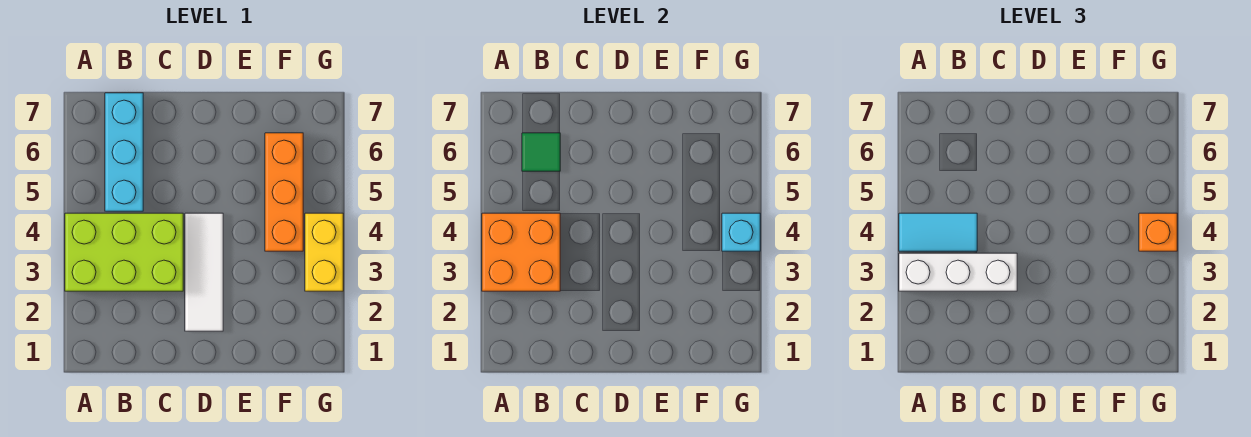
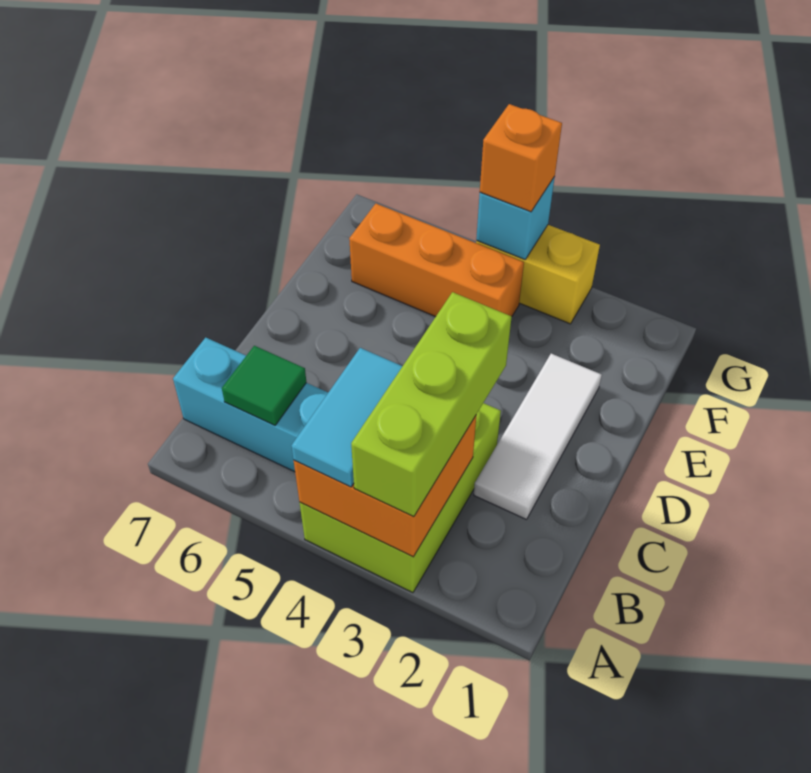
white brick A3:C3 level 3 -> lime brick A3:C3 level 3
white tile D2:D4 level 1 -> white tile C2:E2 level 1

